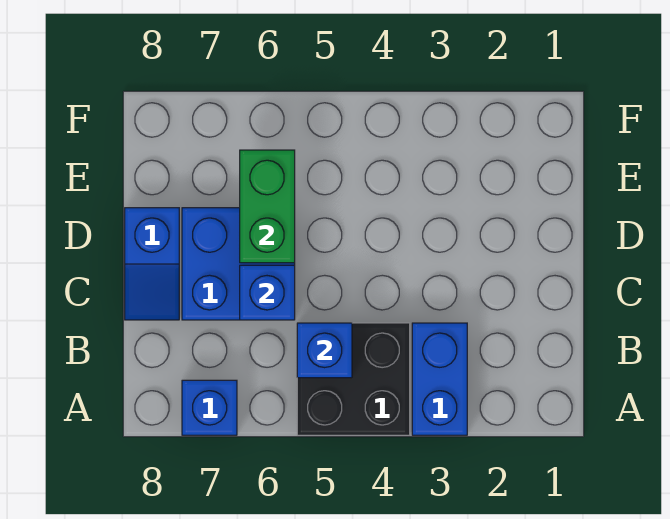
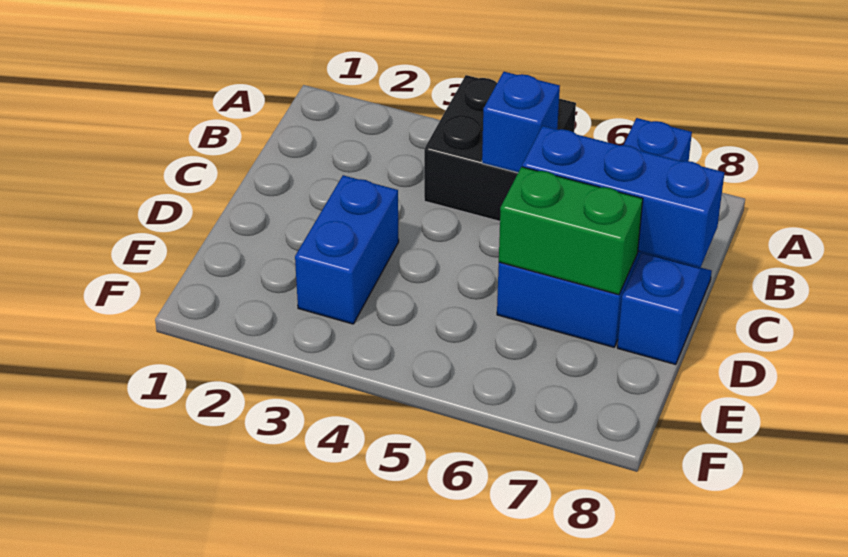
blue brick A3:B3 level 1 -> blue brick D3:E3 level 1
blue brick C6 level 2 -> blue brick C6:C8 level 2
green brick D6:E6 level 2 -> green brick D6:D7 level 2

